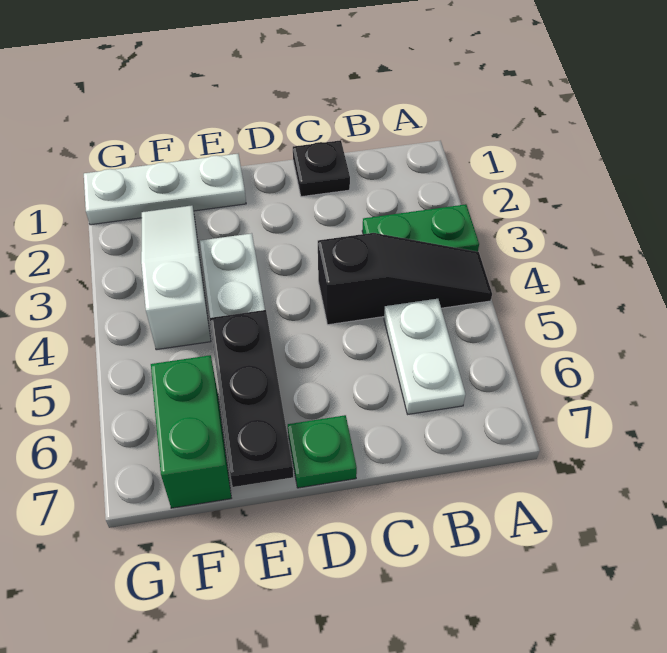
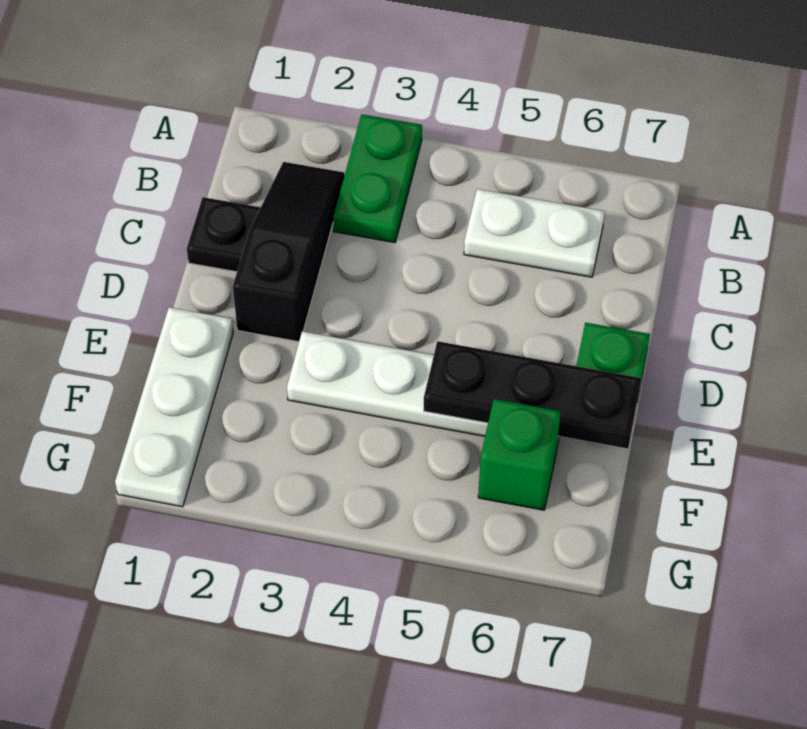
black slope A4:C4 level 1 top C -> black slope B2:D2 level 1 top D
white slope F2:F4 level 1 top 4 -> none
green brick F6:F7 level 1 -> green brick F6 level 1

